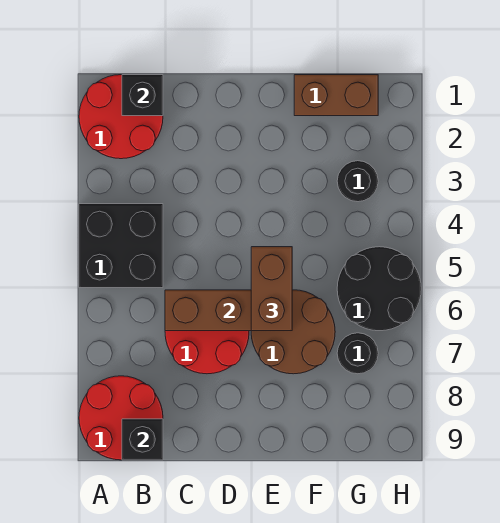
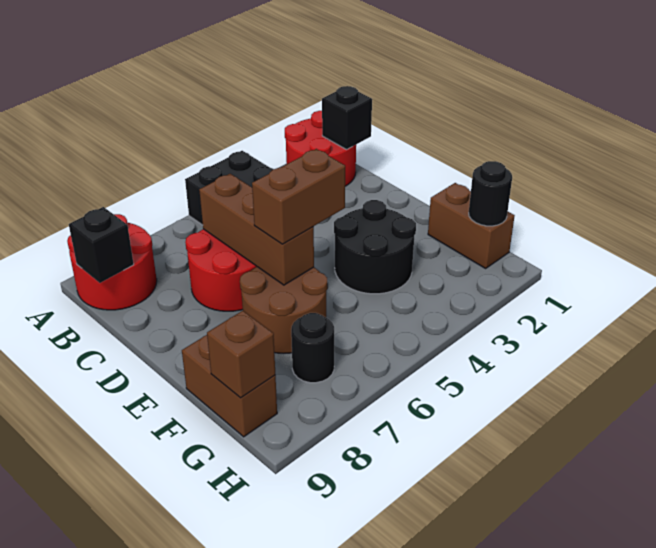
none -> brown brick F9:G9 level 1
black round brick G3 level 1 -> black round brick G1 level 2
black round brick G5:H6 level 1 -> black round brick E3:F4 level 1
none -> brown brick G9 level 2

